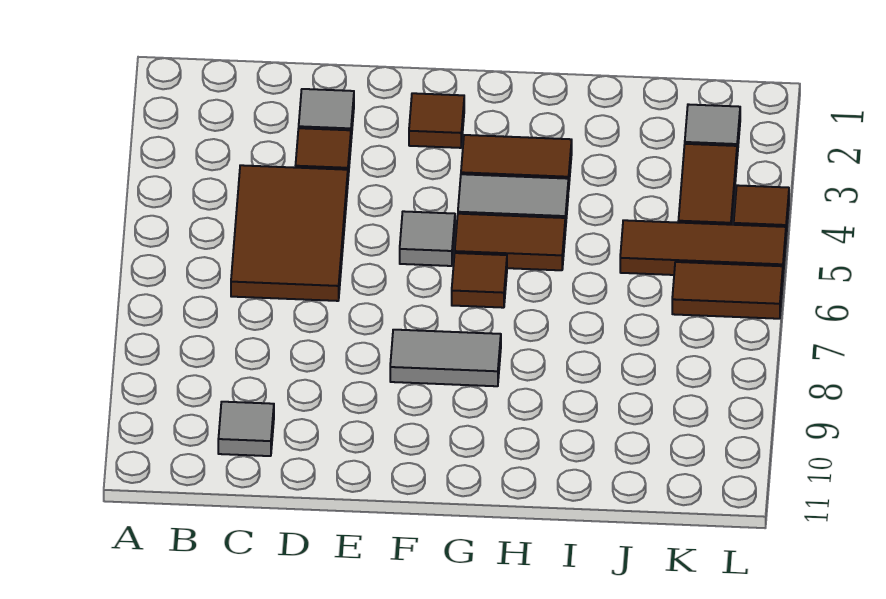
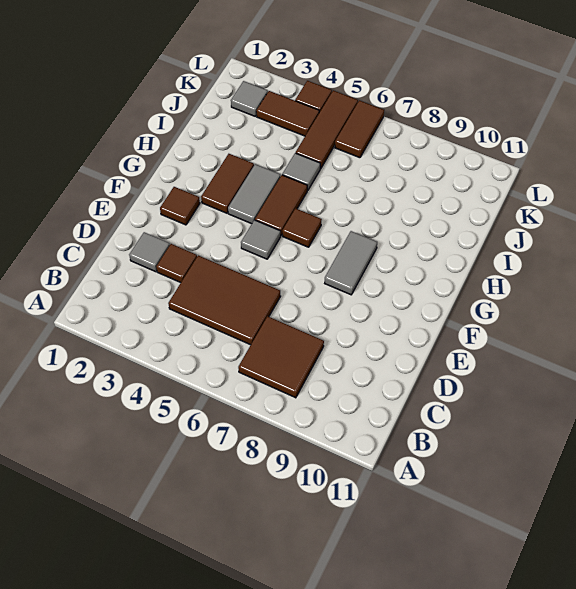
none -> brown tile B7:C8 level 1
grey tile C10 level 1 -> grey tile I5 level 1

